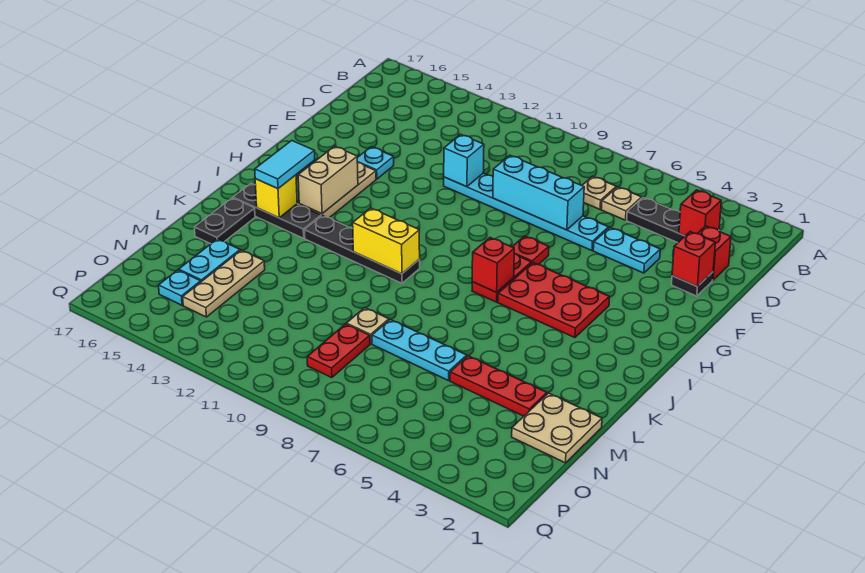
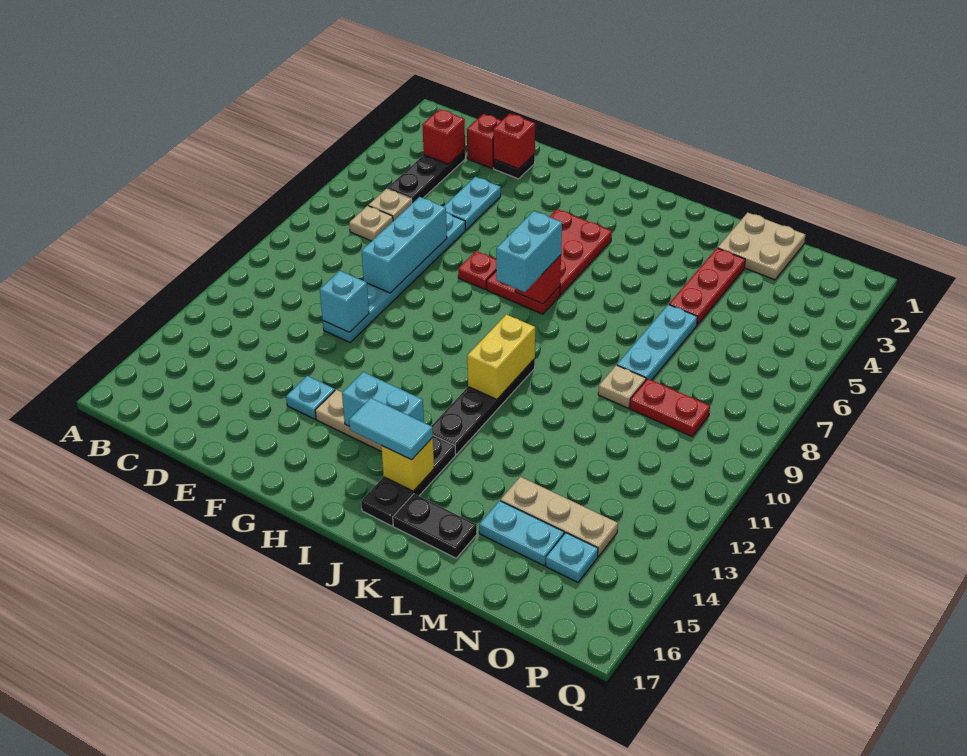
tan brick H14:I14 level 2 -> cyan brick H14:I14 level 2
none -> cyan brick I7:I8 level 3

